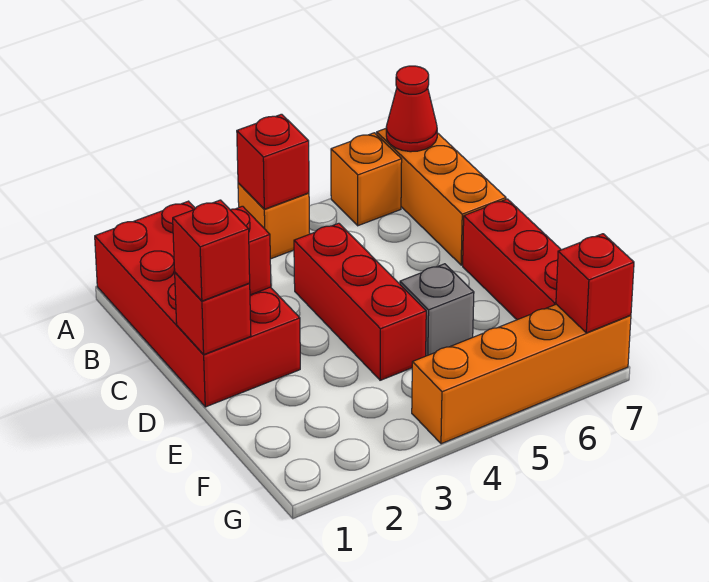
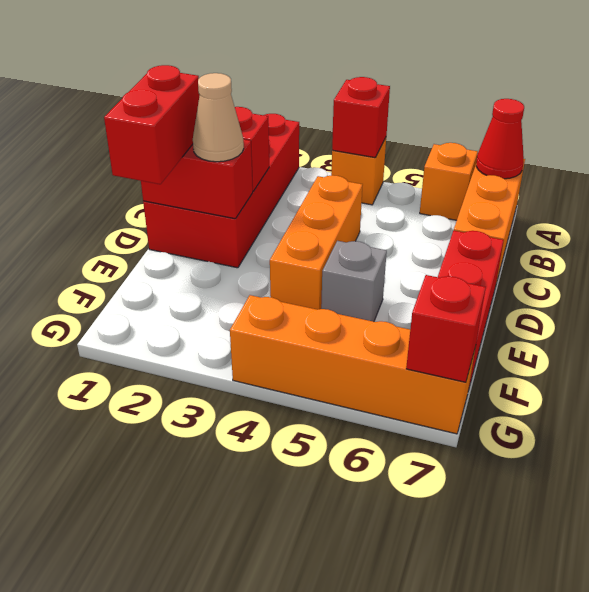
red brick C4:E4 level 1 -> orange brick C4:E4 level 1
red brick D1 level 2 -> red brick D1:D2 level 2
red brick D1 level 3 -> red brick D1:E1 level 3
none -> tan cone D2 level 3

